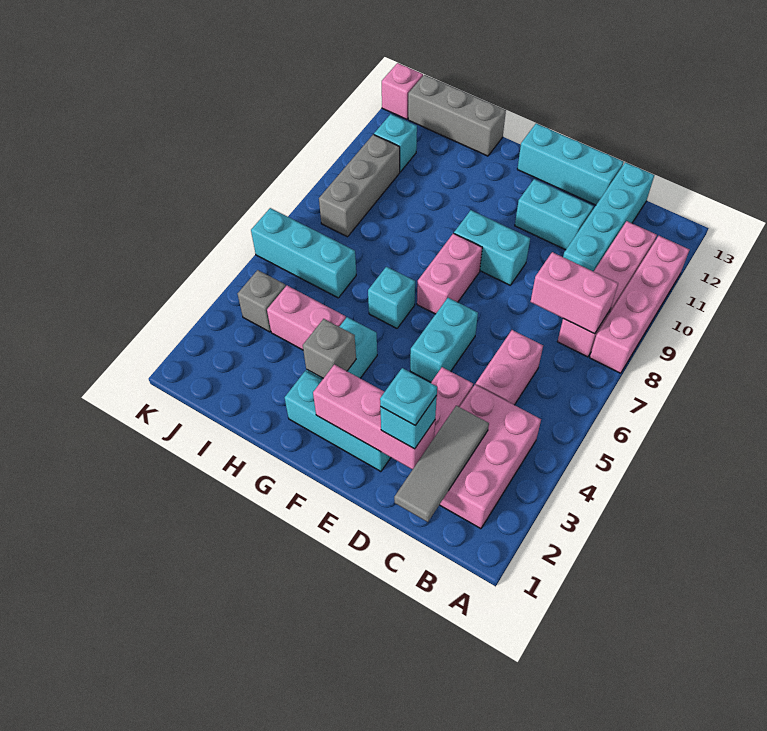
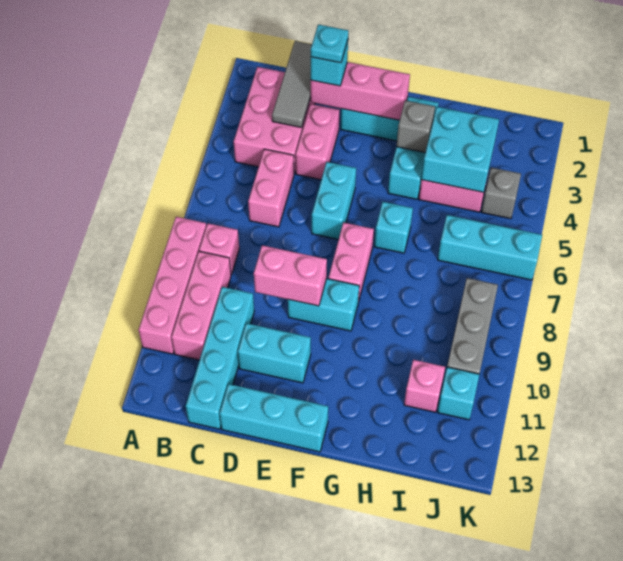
pink brick B8:C8 level 2 -> pink brick D9:E9 level 2
none -> cyan brick H3:I4 level 2
grey brick H13:J13 level 1 -> none
pink brick K13 level 1 -> pink brick I11 level 1

